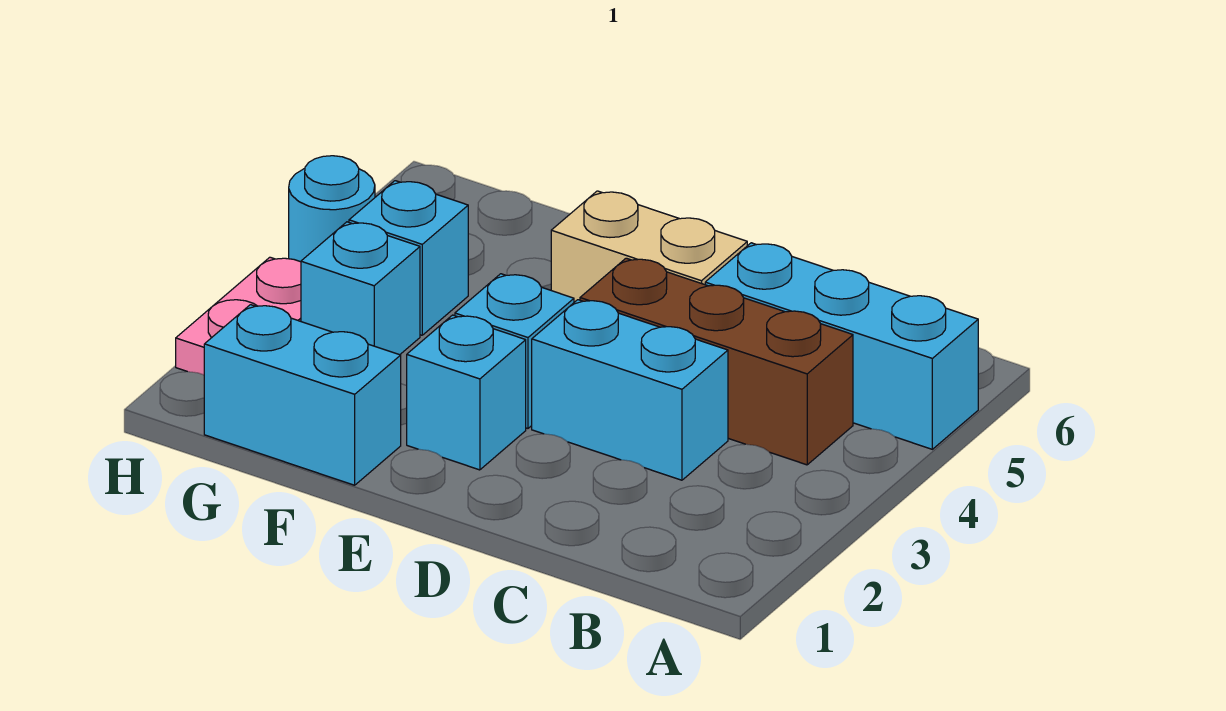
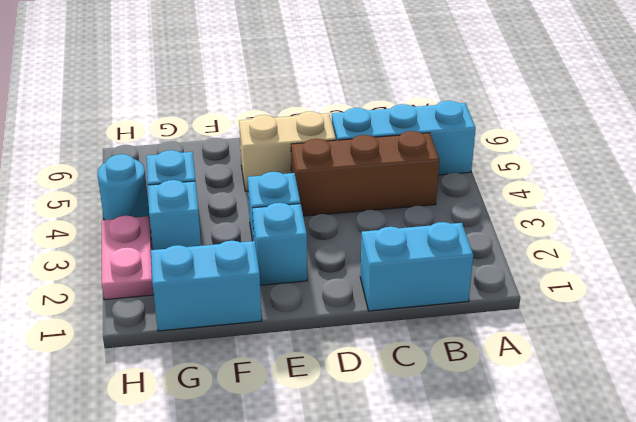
cyan brick C3:D3 level 1 -> cyan brick B1:C1 level 1

